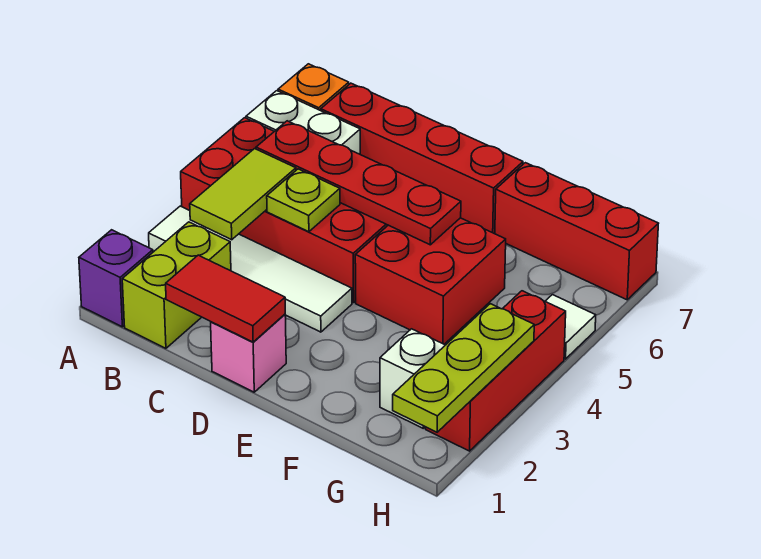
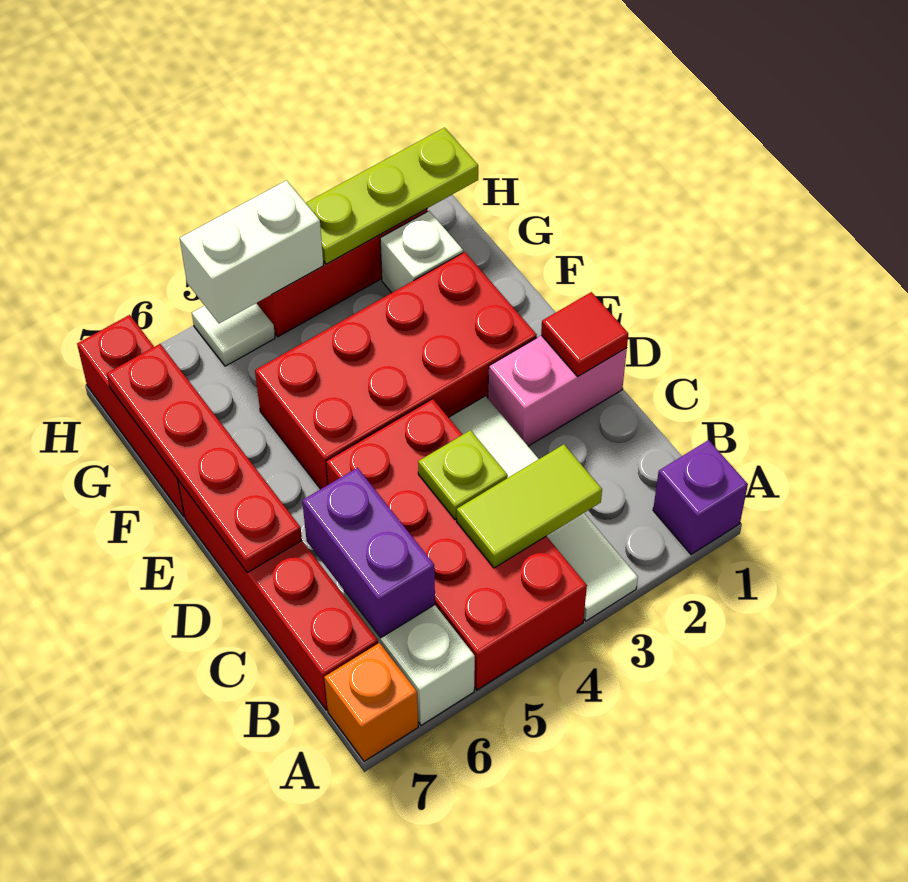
lime brick B1:B2 level 1 -> none
red plate B5:E5 level 2 -> red plate D7:G7 level 2
none -> purple brick B6:C6 level 2
red tile C1:D1 level 2 -> red tile D1 level 2
pink brick D1 level 1 -> pink brick D1:D2 level 1
red brick E4:F5 level 1 -> red brick E2:F5 level 1
none -> white brick H4:H5 level 2

